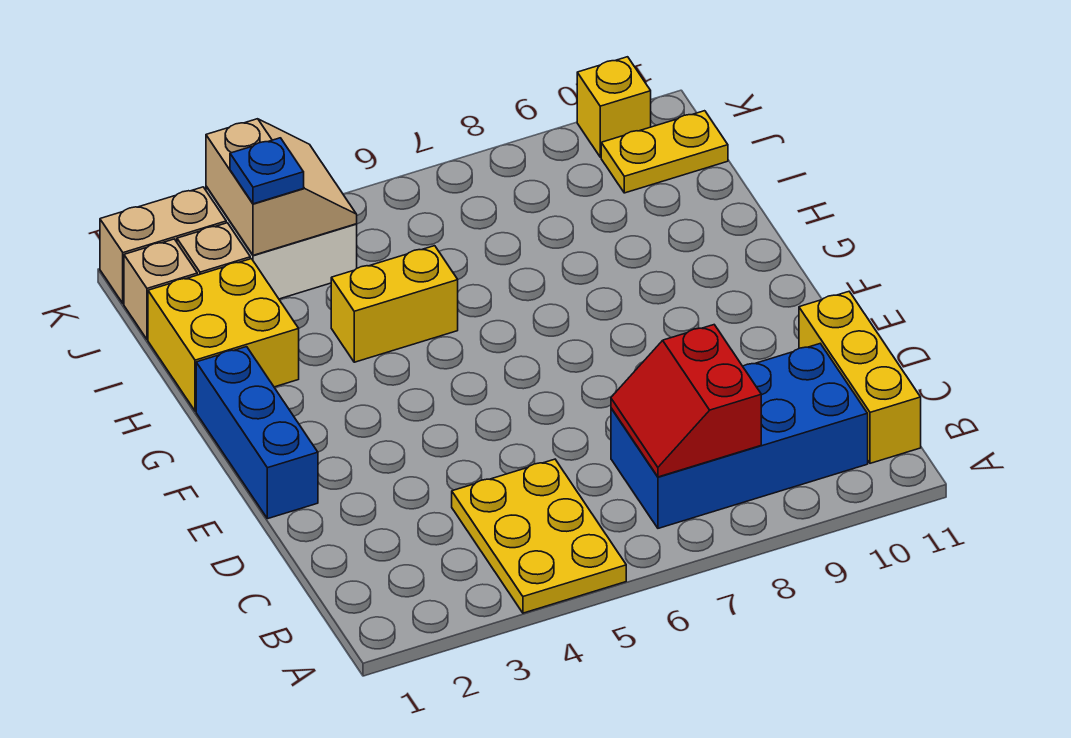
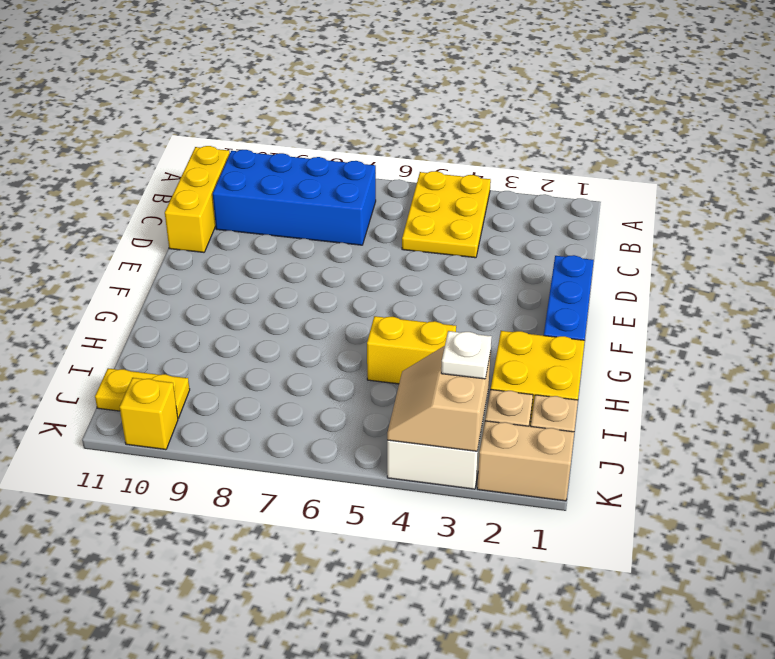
red slope B7:C8 level 2 top 8 -> none
blue plate J3 level 3 -> white plate J3 level 3

